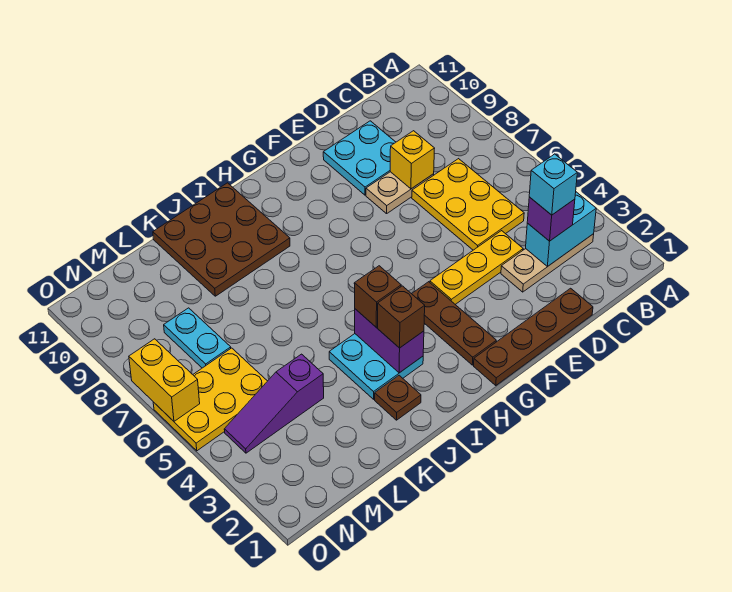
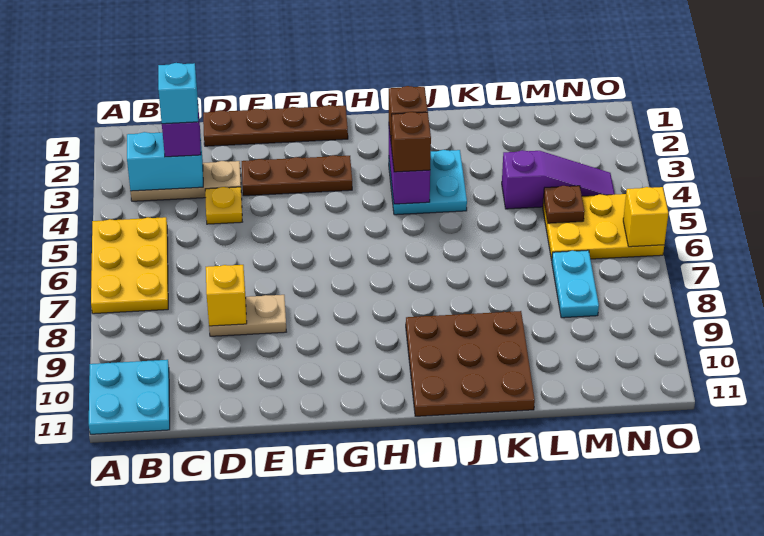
yellow plate C5:D7 level 1 -> yellow plate A5:B7 level 1
yellow plate D4:F4 level 1 -> yellow plate D4 level 1
cyan plate D9:E10 level 1 -> cyan plate A10:B11 level 1
brown plate G2:G4 level 1 -> brown plate E3:G3 level 1
brown plate J2 level 1 -> brown plate M5 level 2
yellow brick O6:O7 level 2 -> yellow brick O6 level 2

